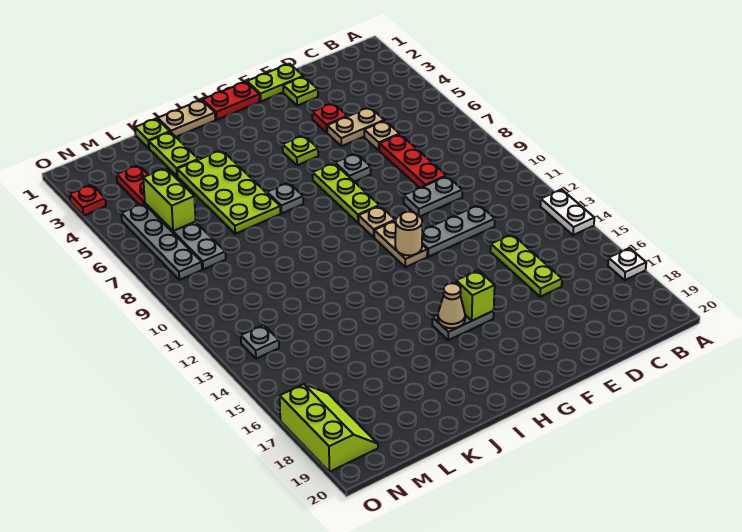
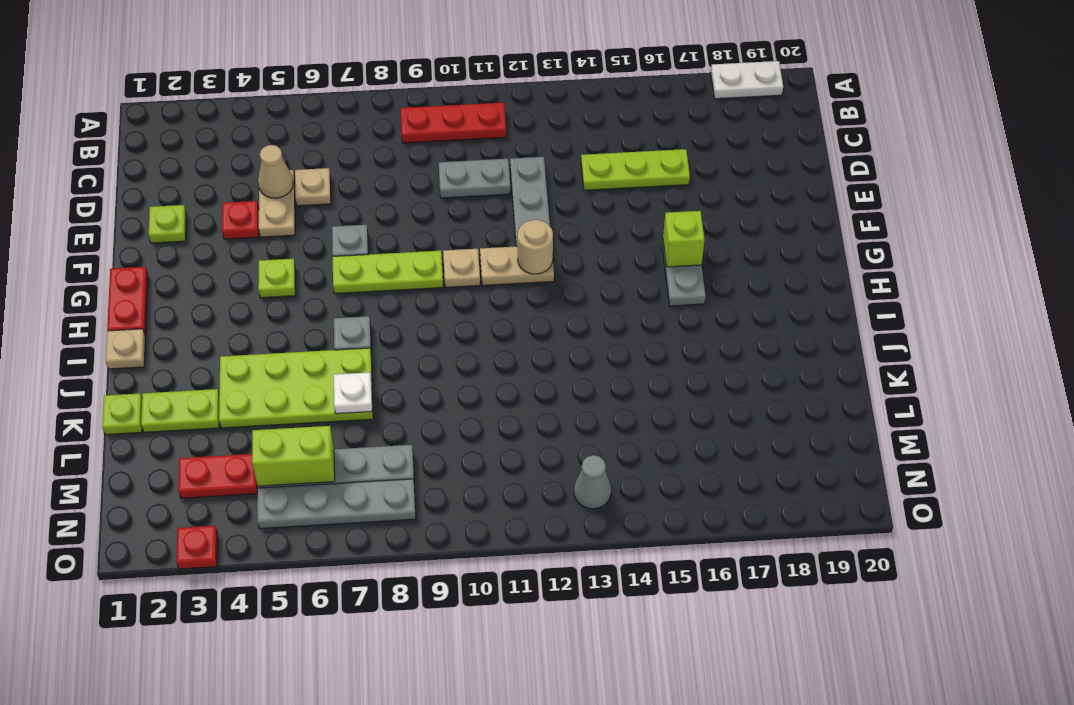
white plate A13:A14 level 1 -> white plate A18:A19 level 1
white plate A17 level 1 -> white plate K7 level 2
red plate D7:D9 level 1 -> red plate B9:B11 level 1
grey plate D10:E10 level 1 -> grey plate D10:D11 level 1
lime plate E1:F1 level 1 -> none
tan cone H16 level 2 -> tan cone D5 level 2
tan plate I1:J1 level 1 -> tan plate I1 level 1
grey plate N13 level 1 -> grey cone N13 level 1
lime slope N17:O19 level 1 top O -> none

